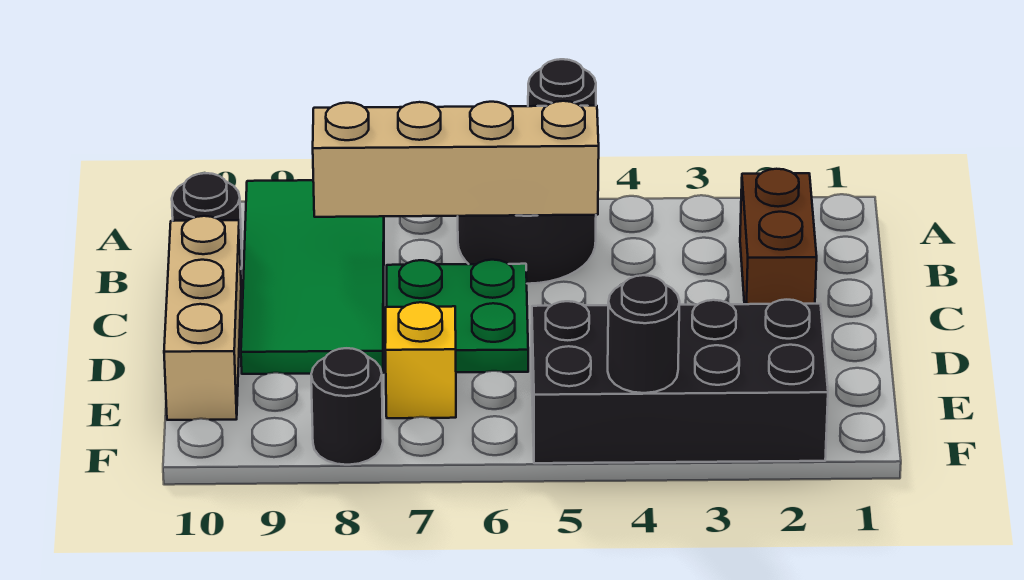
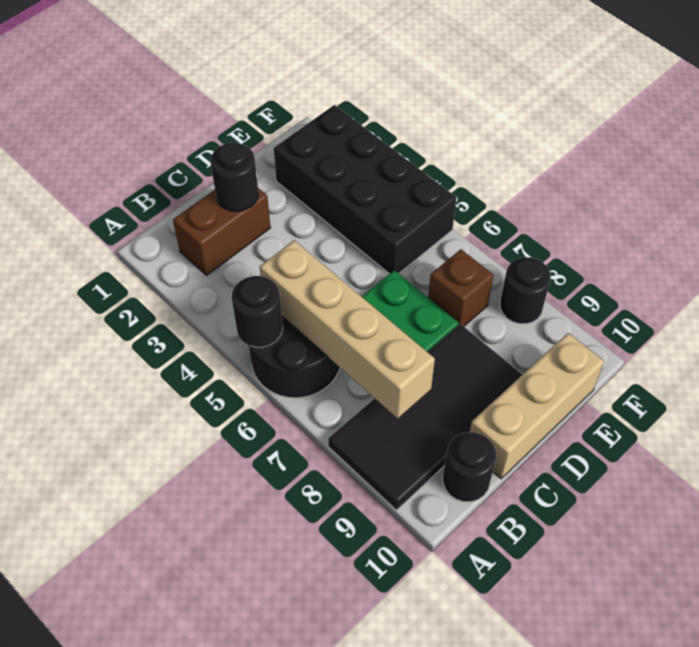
green tile A8:D9 level 1 -> black tile A8:D9 level 1
yellow brick E7 level 1 -> brown brick E7 level 1
black round brick F4 level 2 -> black round brick C2 level 2

